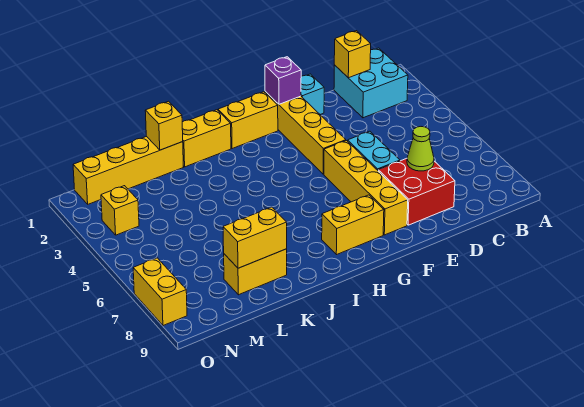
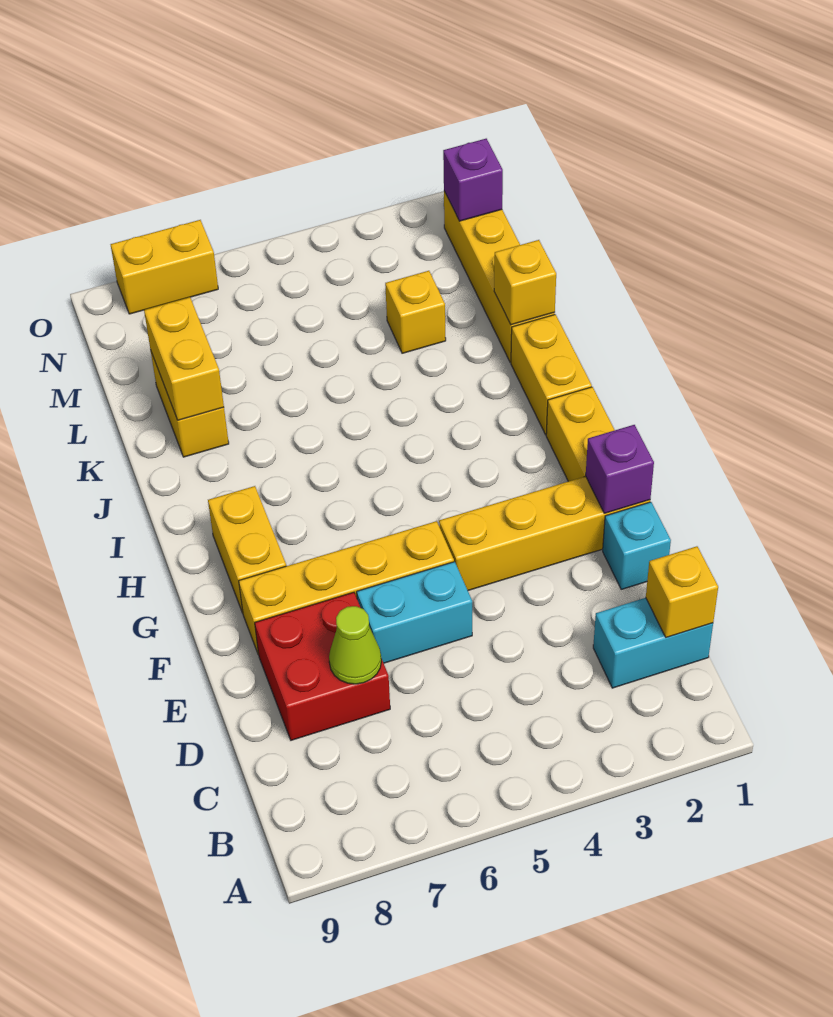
cyan brick B1:C2 level 1 -> cyan brick C1:C2 level 1
none -> purple brick N1 level 2
yellow brick N3 level 1 -> yellow brick L3 level 1

